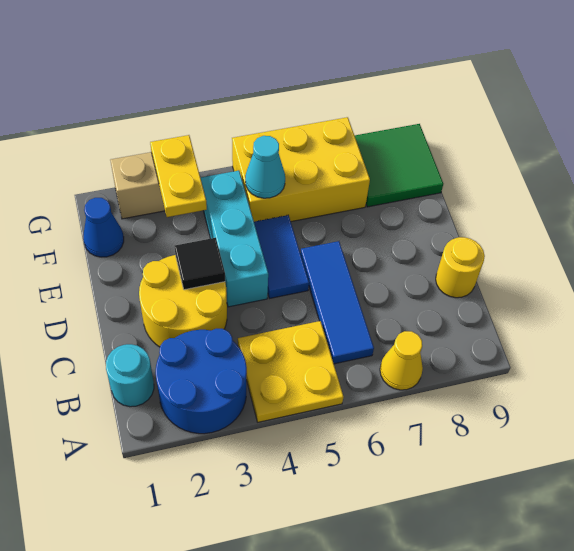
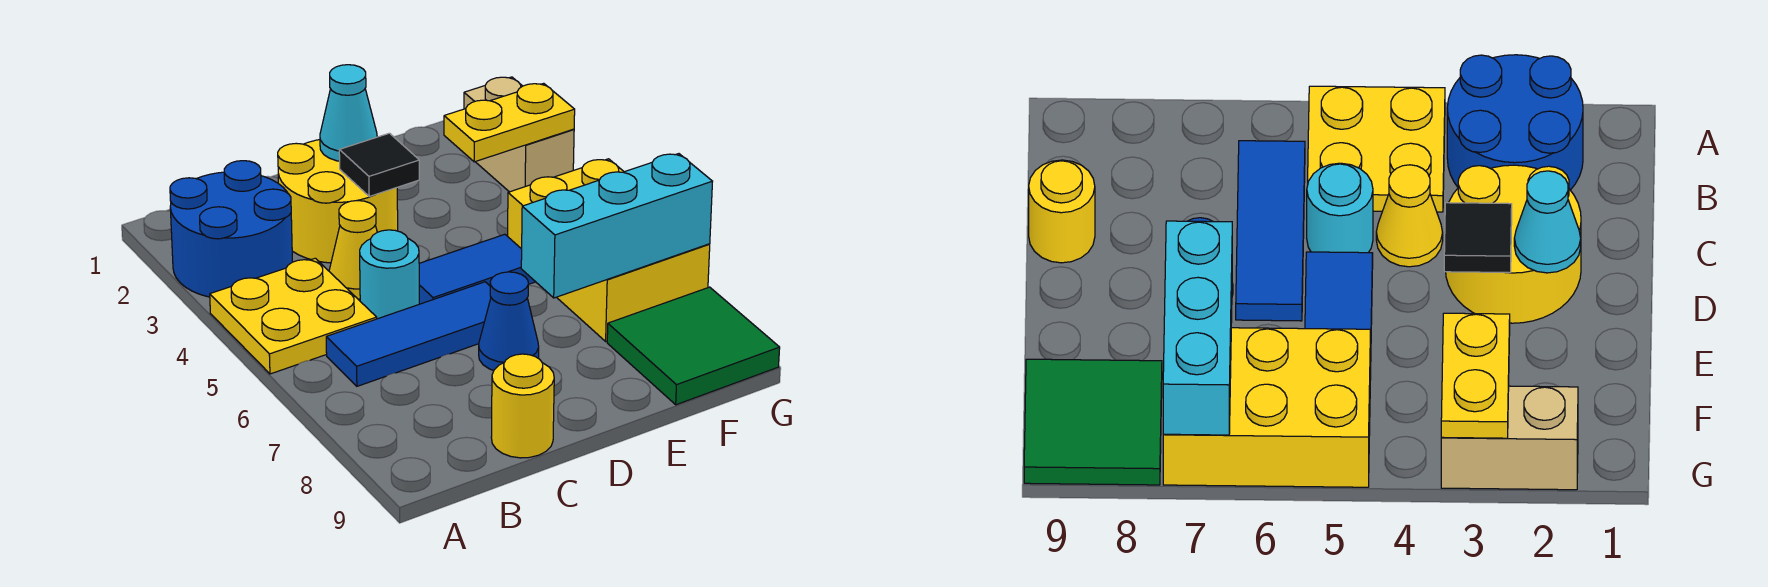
yellow cone A7 level 1 -> yellow cone C4 level 1
cyan round brick B1 level 1 -> cyan round brick C5 level 1
cyan brick D4:F4 level 1 -> cyan brick E7:G7 level 2
blue cone F1 level 1 -> blue cone D7 level 1
cyan cone F5 level 2 -> cyan cone D2 level 2

